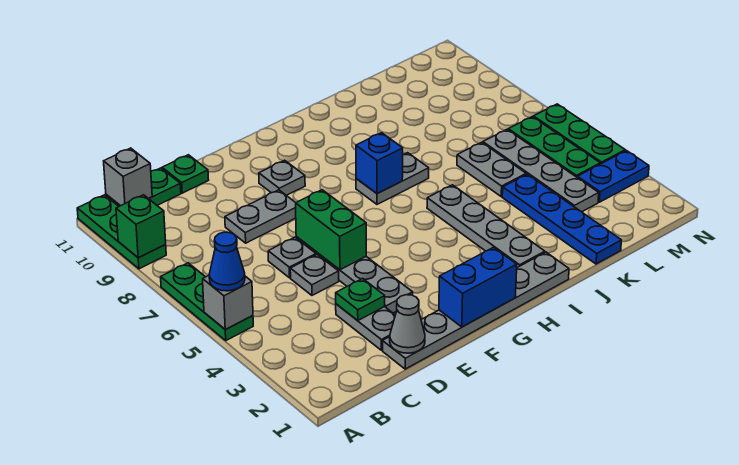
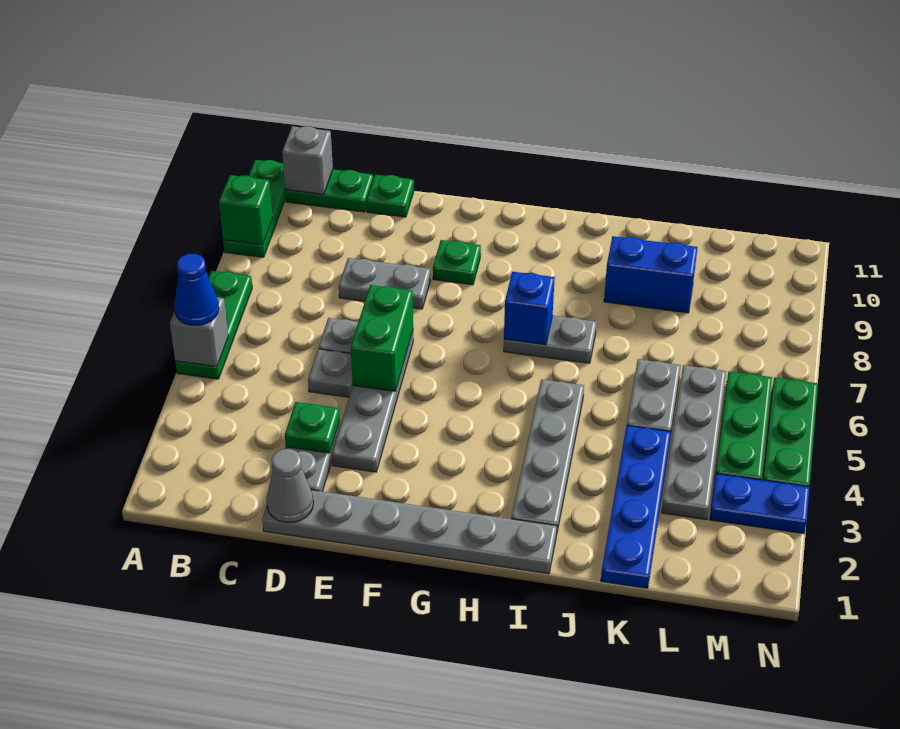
blue brick F1:G1 level 2 -> blue brick J9:K9 level 1
grey plate F9 level 1 -> green plate F9 level 1

